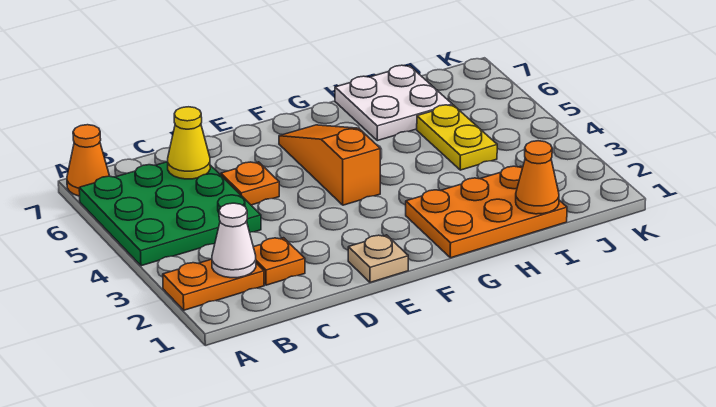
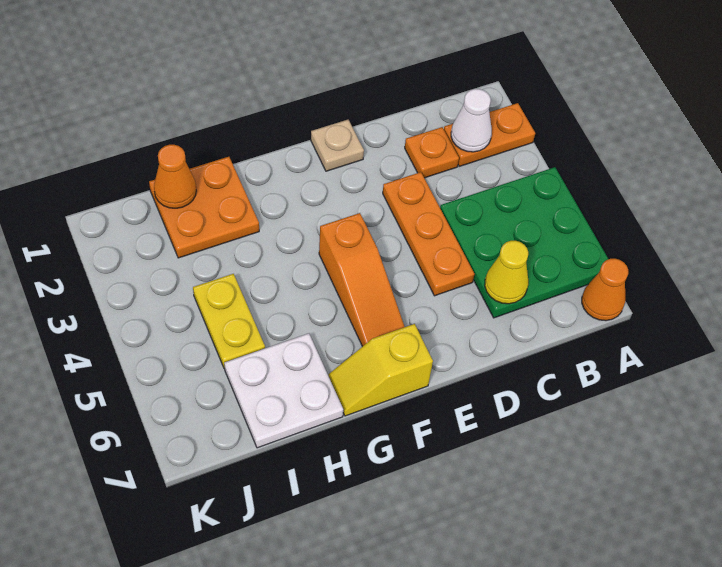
orange plate D5 level 1 -> orange plate D3:D5 level 1
none -> yellow slope F7:G7 level 1 top F
orange plate G1:I2 level 1 -> orange plate H1:I2 level 1

